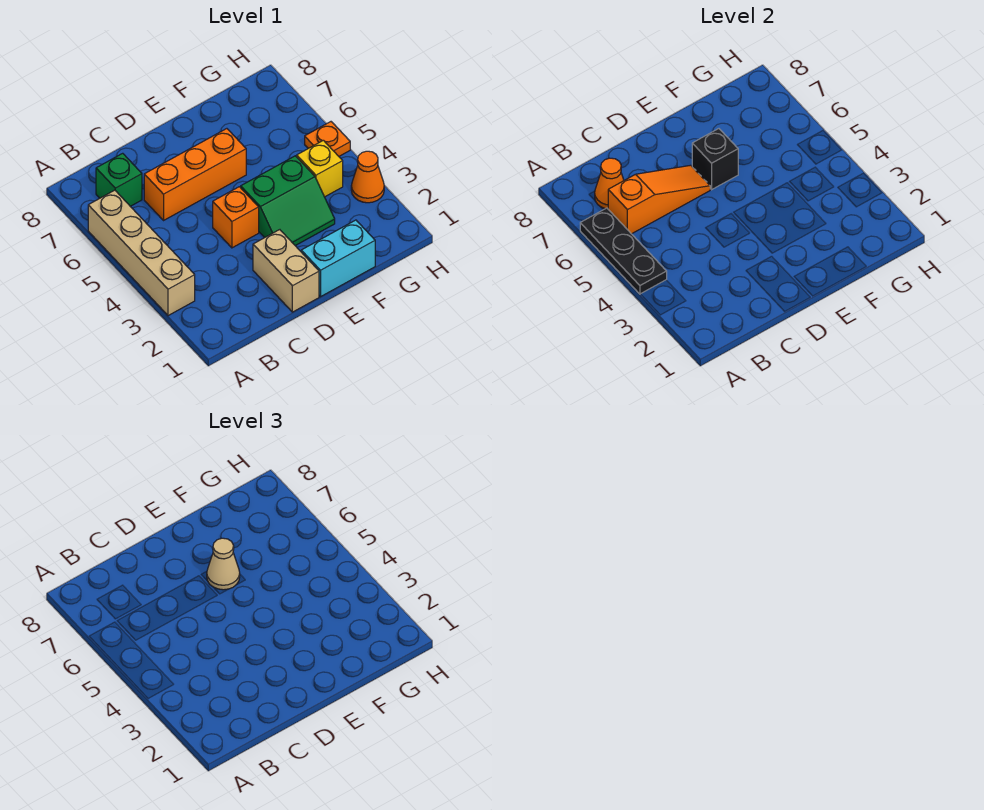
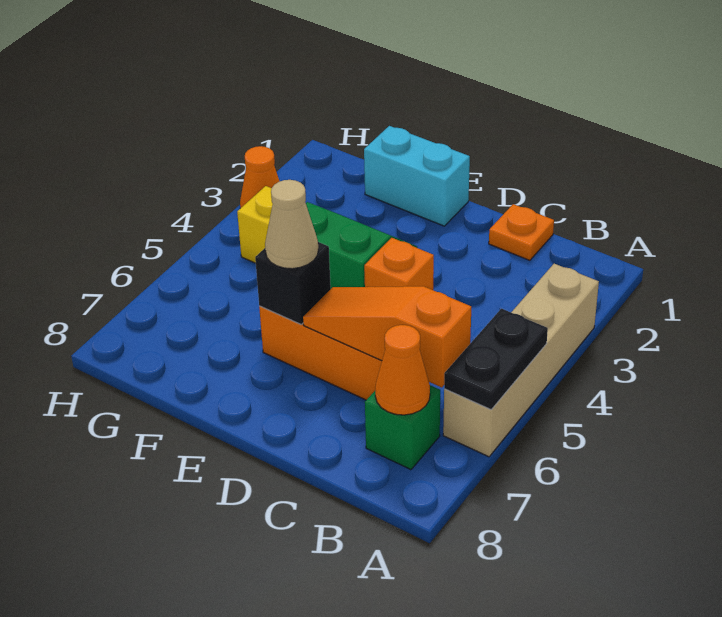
black plate A4:A6 level 2 -> black plate A5:A6 level 2
tan brick D1:D2 level 1 -> none
orange plate H5 level 1 -> orange plate C1 level 1

